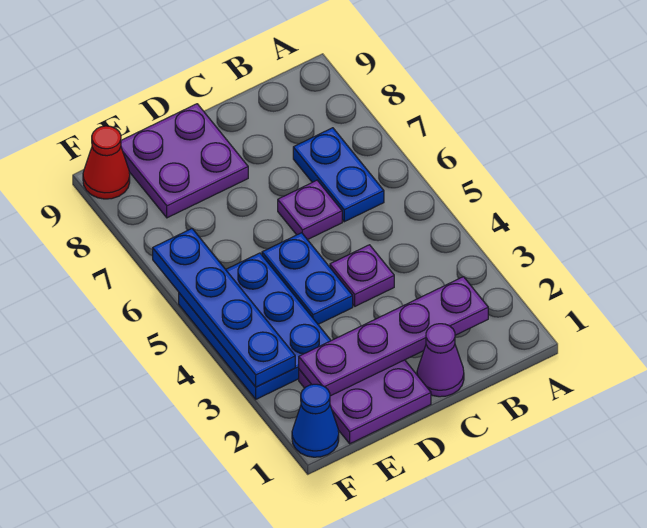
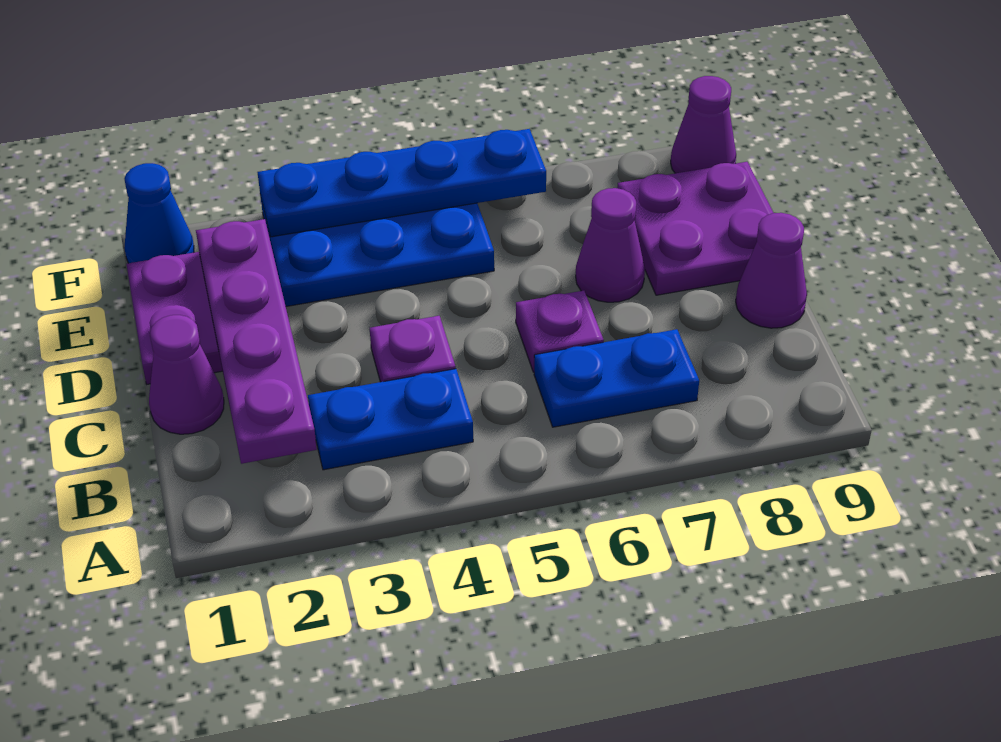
none -> purple cone C9 level 1
blue plate D4:D5 level 1 -> blue plate B3:B4 level 1
none -> purple cone D7 level 1
red cone F9 level 1 -> purple cone F9 level 1

